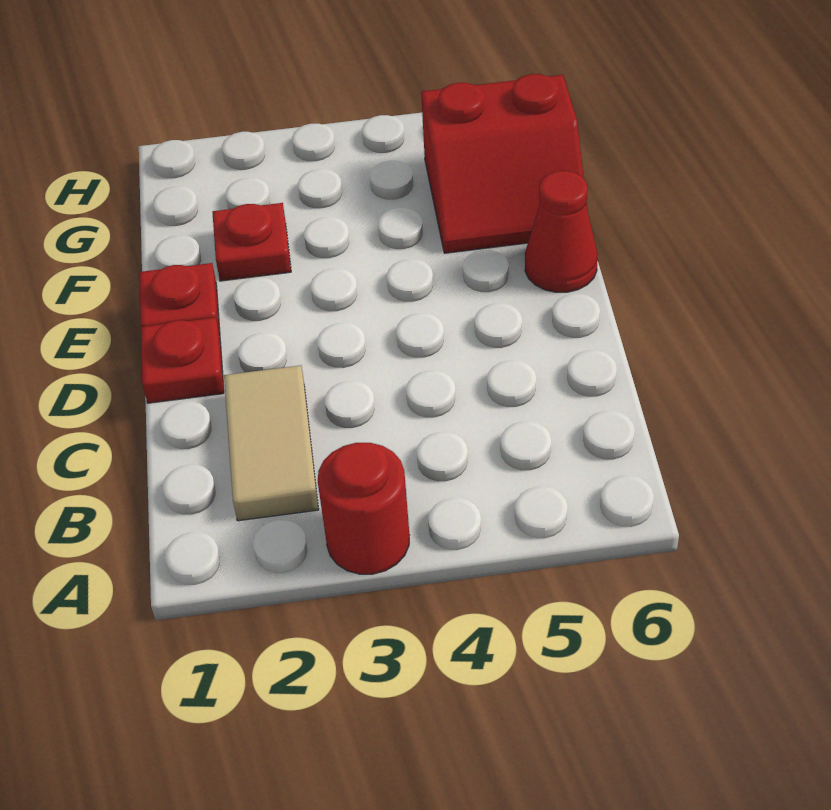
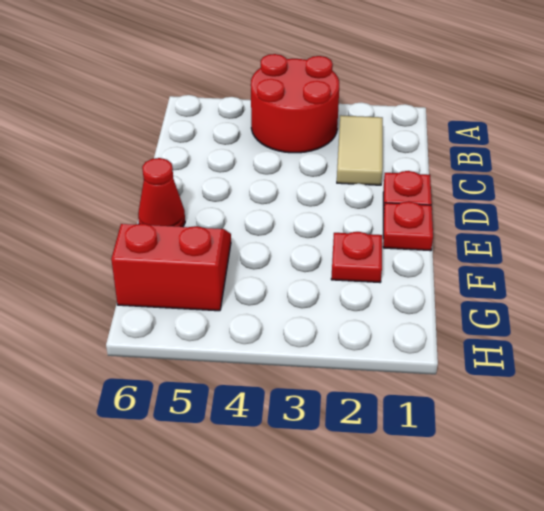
red round brick A3 level 1 -> red round brick A3:B4 level 1

